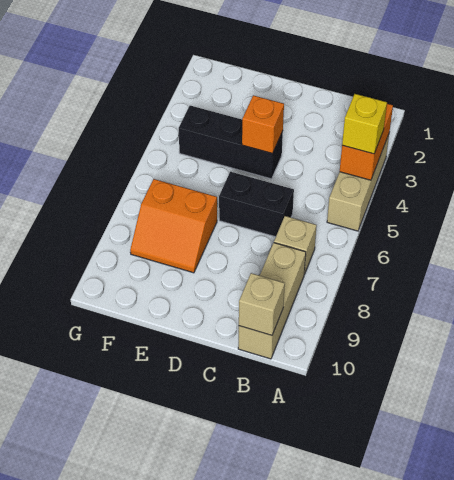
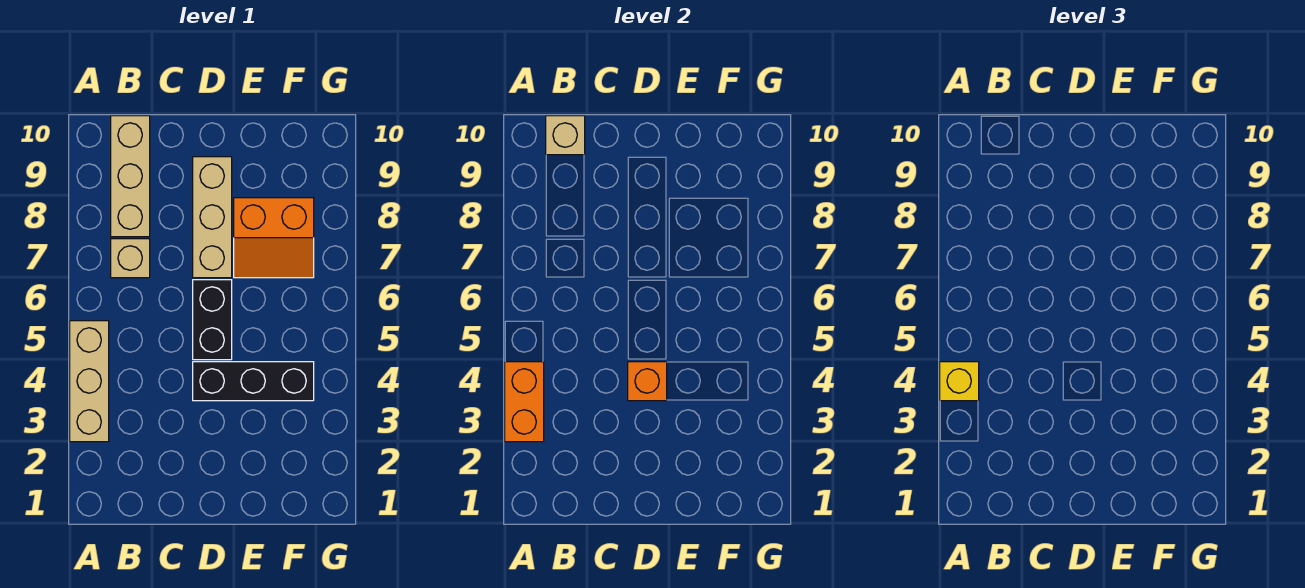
black brick C6:D6 level 1 -> black brick D5:D6 level 1
none -> tan brick D7:D9 level 1
orange slope E7:F8 level 1 top 7 -> orange slope E7:F8 level 1 top 8

